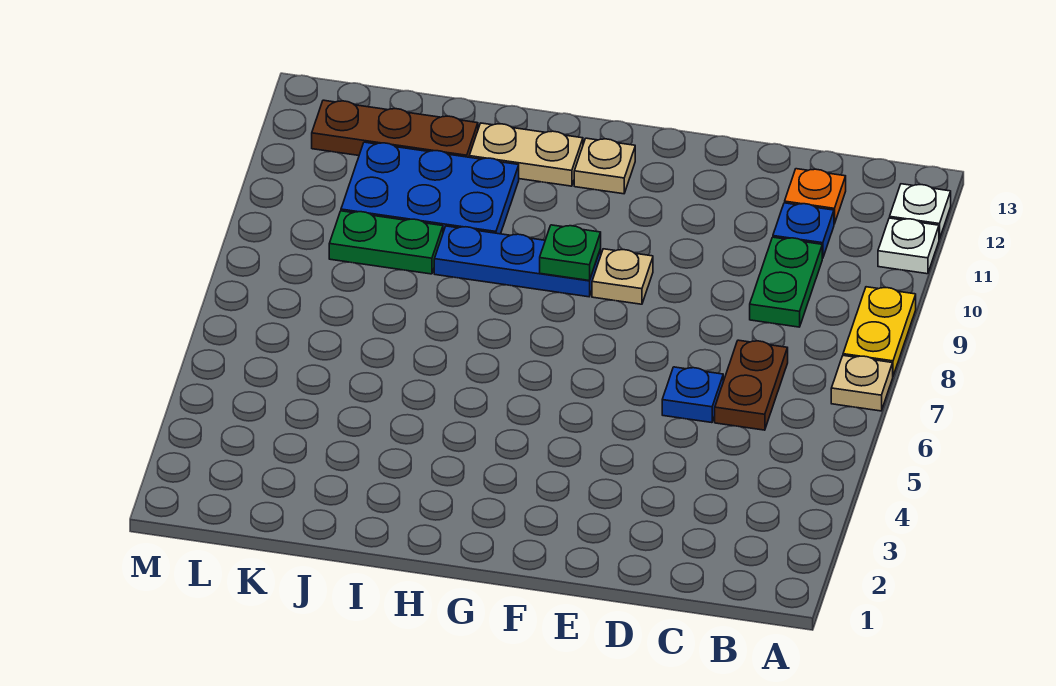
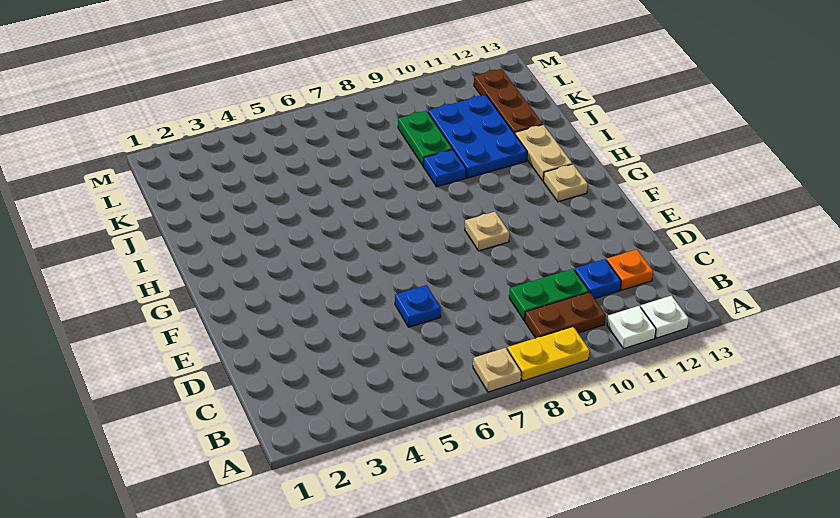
brown plate C6:C7 level 1 -> brown plate B9:B10 level 1
blue plate G9:I9 level 1 -> blue plate I9 level 1
green plate G9 level 2 -> none

